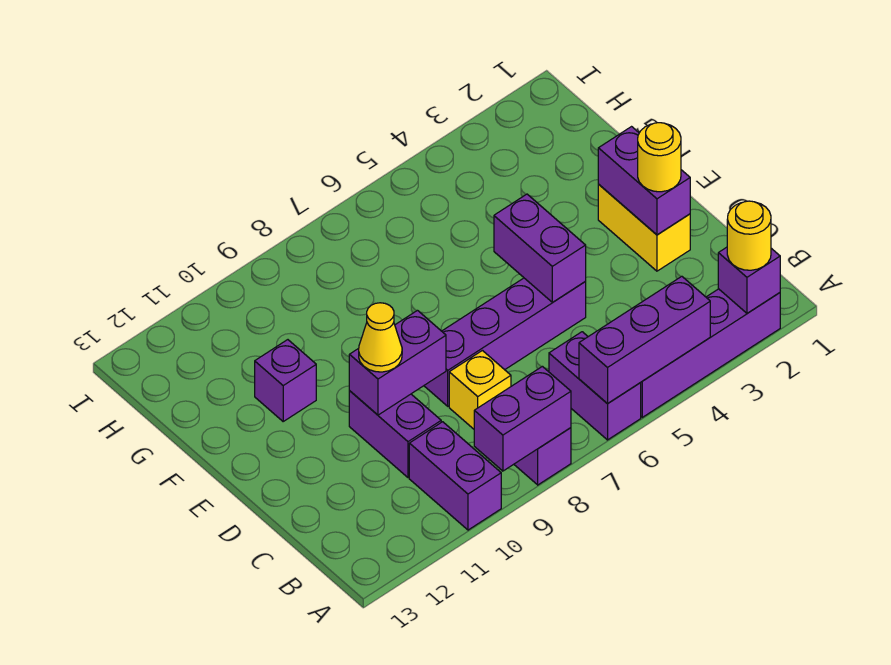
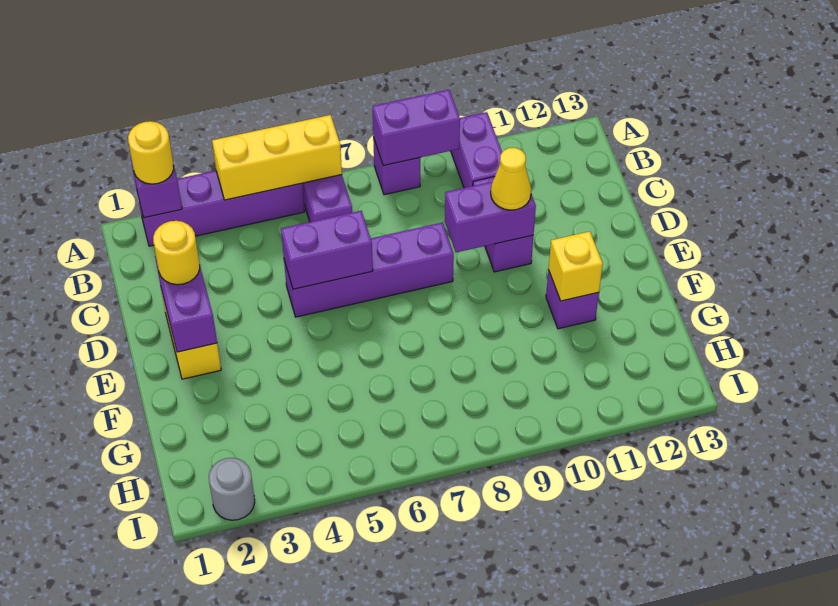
purple brick A4:A6 level 2 -> yellow brick A4:A6 level 2
yellow brick C8 level 1 -> yellow brick F11 level 2
purple brick D5:E5 level 2 -> purple brick D5:D6 level 2
none -> grey round brick I2 level 1

